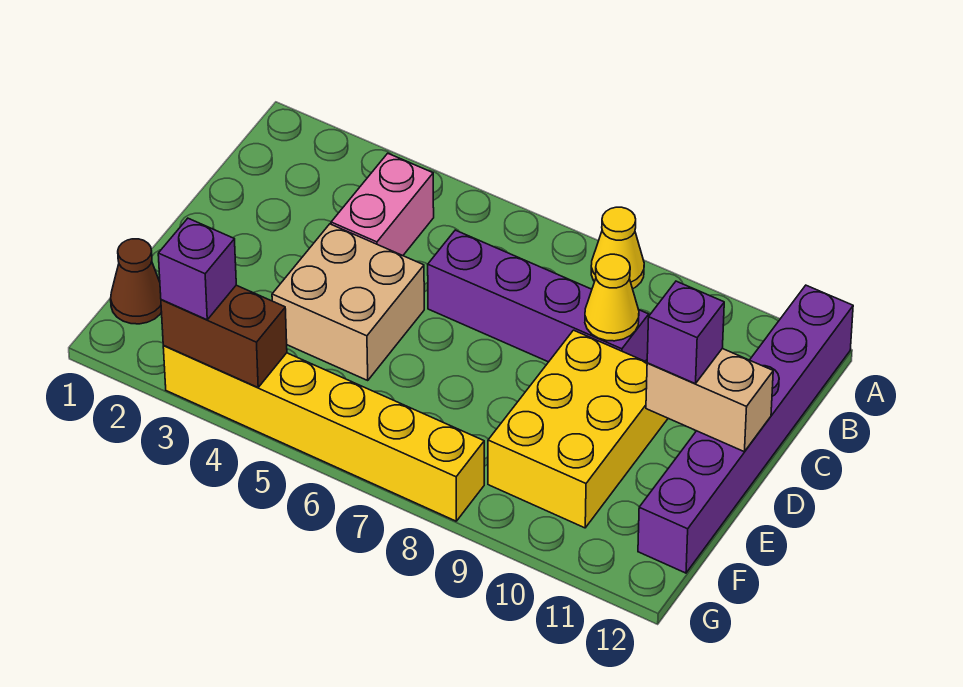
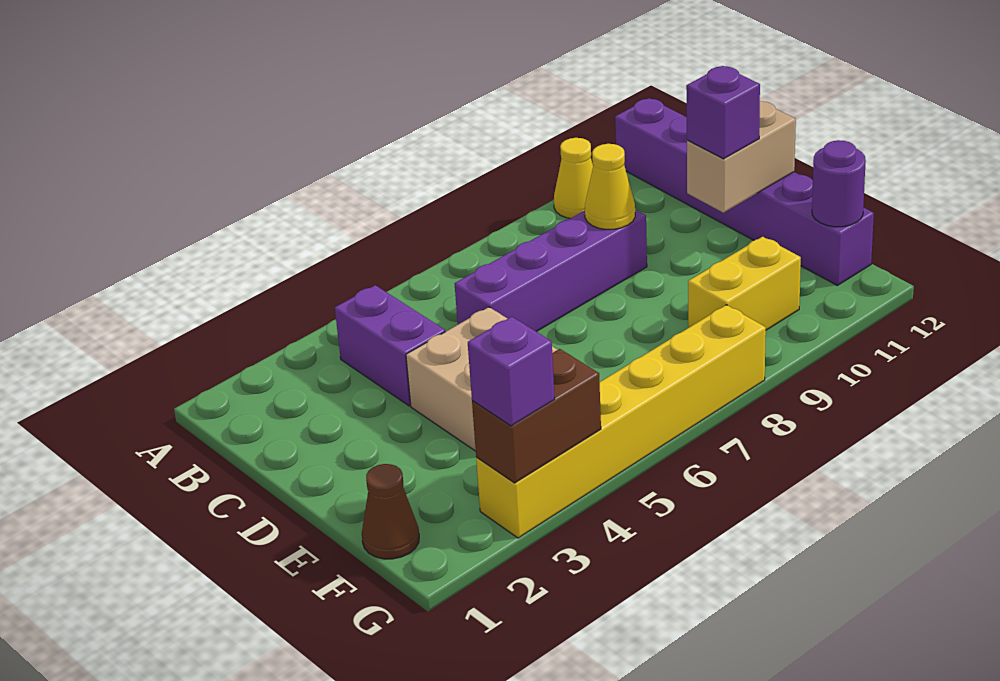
yellow cone A8 level 1 -> yellow cone A10 level 1
pink brick B4:C4 level 1 -> purple brick B4:C4 level 1
yellow brick D9:F10 level 1 -> yellow brick F9:F10 level 1
none -> purple round brick F12 level 2

